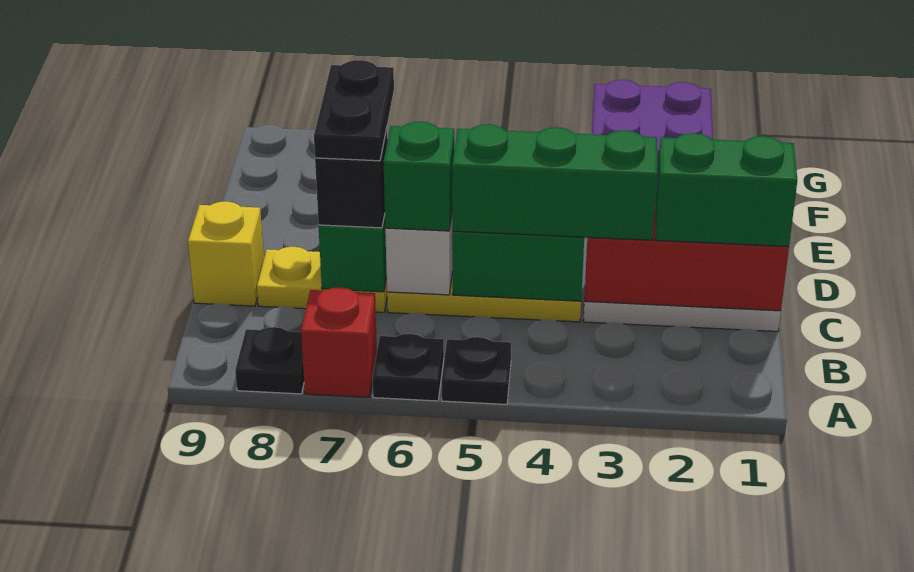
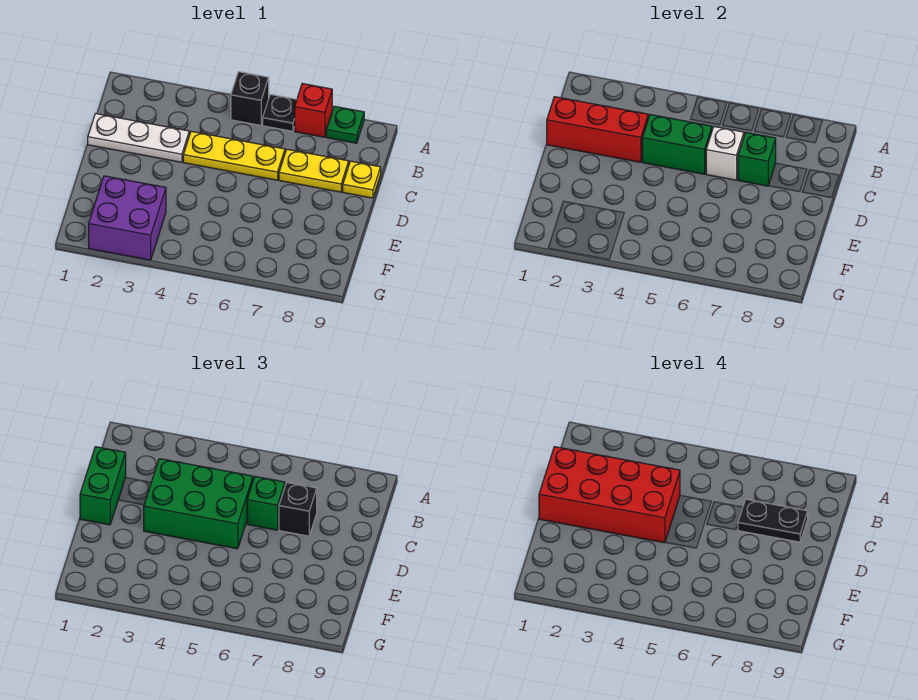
black plate A5 level 1 -> black brick A5 level 1
black plate A8 level 1 -> green plate A8 level 1
green brick C1:C2 level 3 -> green brick C1:D1 level 3
none -> red brick C1:D4 level 4
green brick C3:C5 level 3 -> green brick C3:D5 level 3
black plate C7:D7 level 4 -> black plate C7:C8 level 4
yellow brick C9 level 1 -> yellow plate C9 level 1

